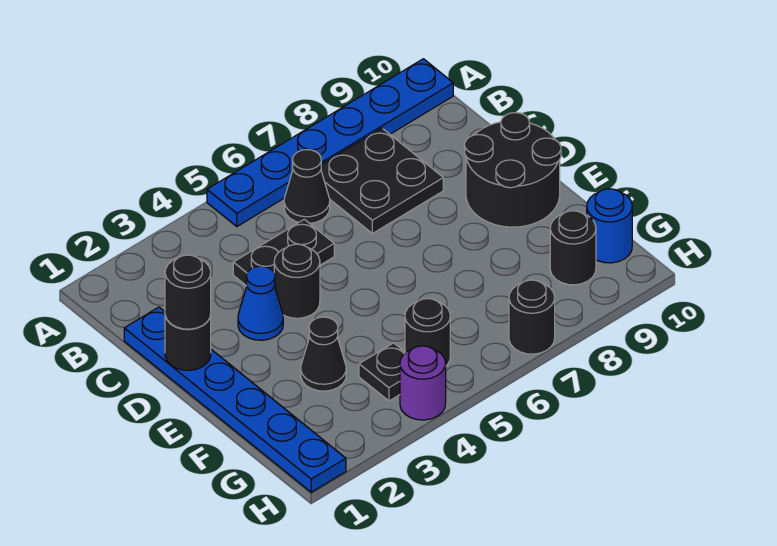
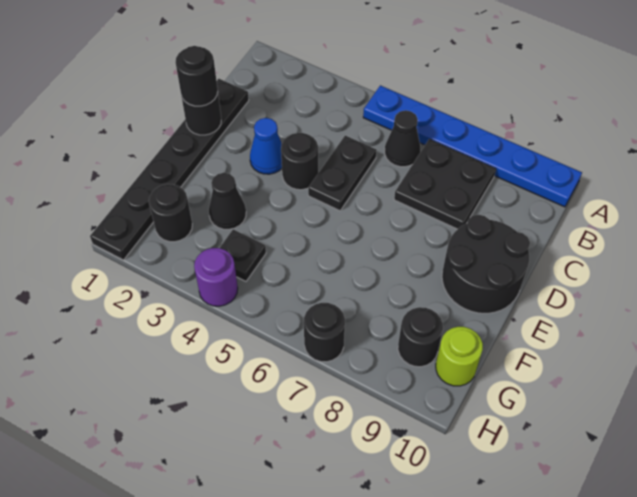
blue plate C1:H1 level 1 -> black plate C1:H1 level 1
black plate C4:C5 level 1 -> black plate C5:D5 level 1
black round brick G5 level 1 -> black round brick G2 level 1
blue round brick G10 level 1 -> lime round brick G10 level 1

